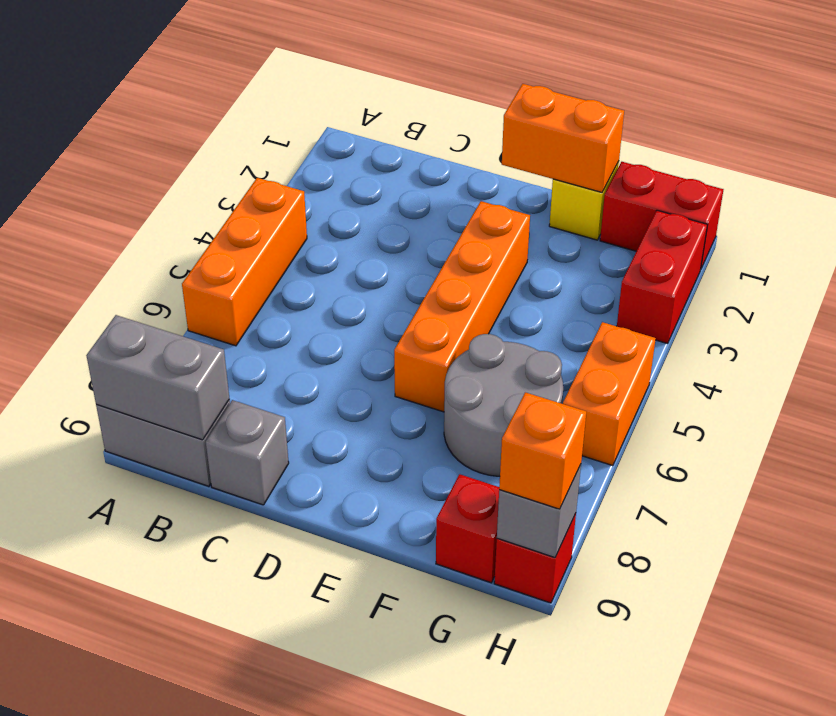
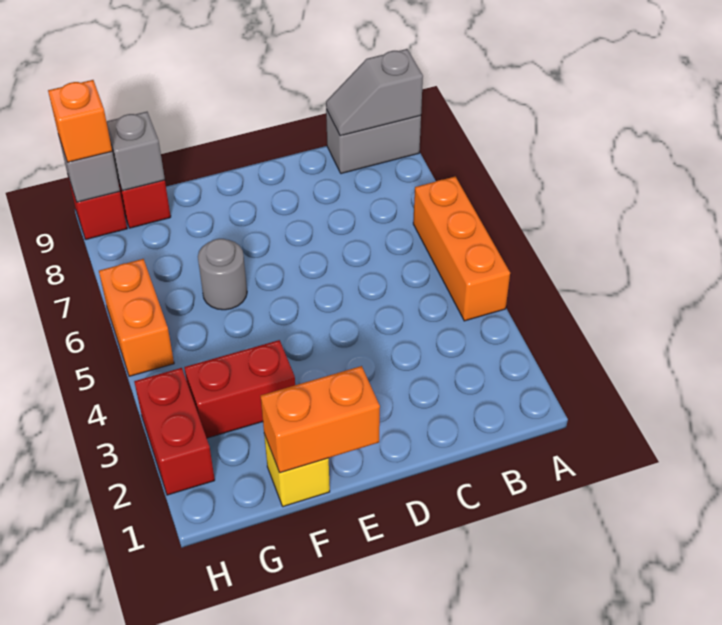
grey brick A9:B9 level 2 -> grey slope A9:B9 level 2 top A
grey brick C9 level 1 -> grey brick G9 level 2
orange brick E3:E6 level 1 -> none
grey round brick F6:G7 level 1 -> grey round brick F6 level 1
red brick G1:H1 level 1 -> red brick F3:G3 level 1

